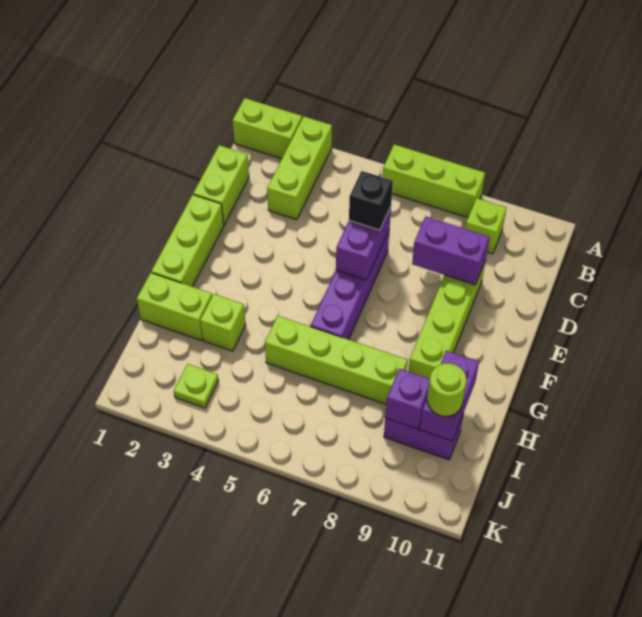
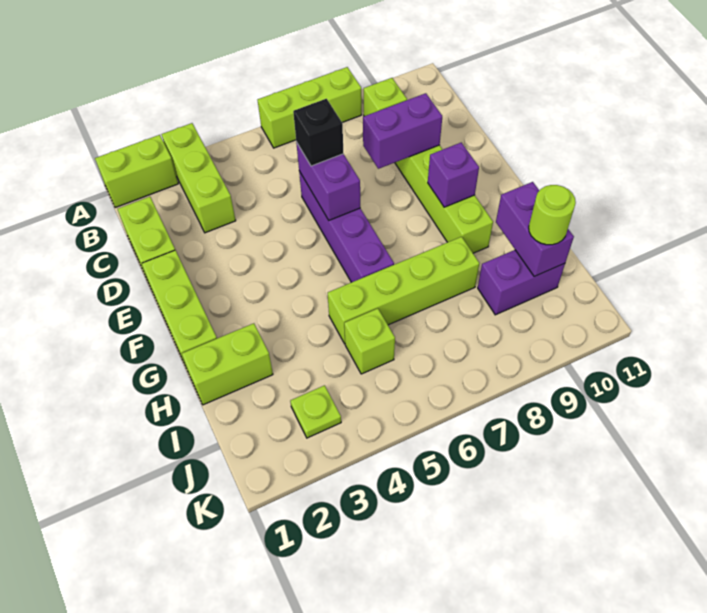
lime brick H3 level 1 -> lime brick I5 level 1
purple brick I9 level 2 -> purple brick F9 level 2

